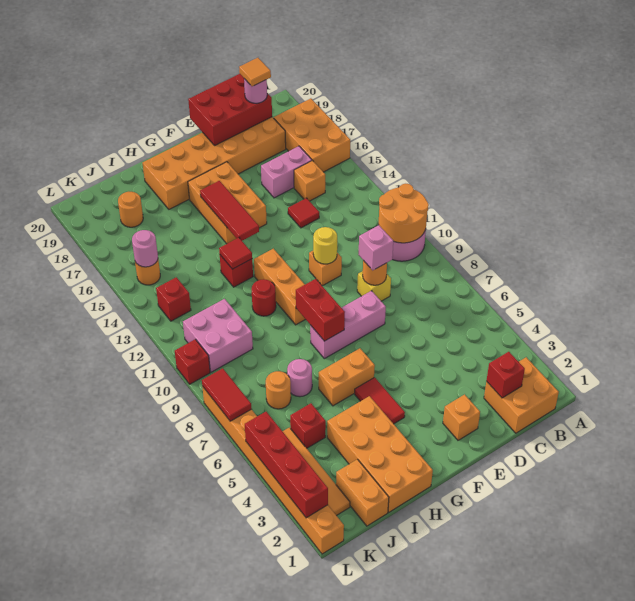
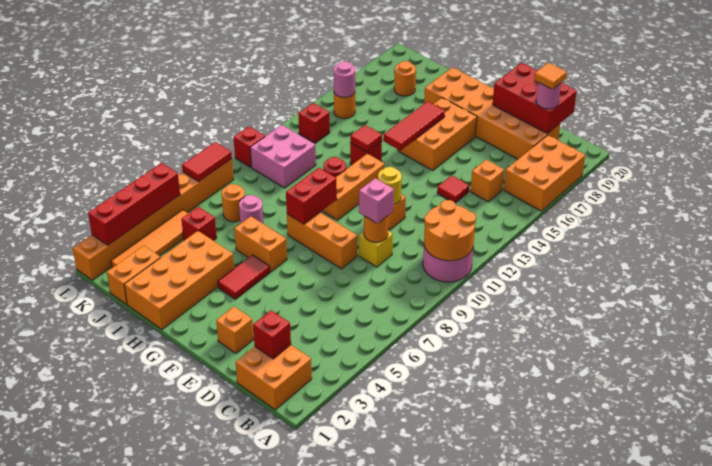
pink brick C16:D16 level 1 -> none
pink brick E8:G8 level 1 -> orange brick E8:G8 level 1

